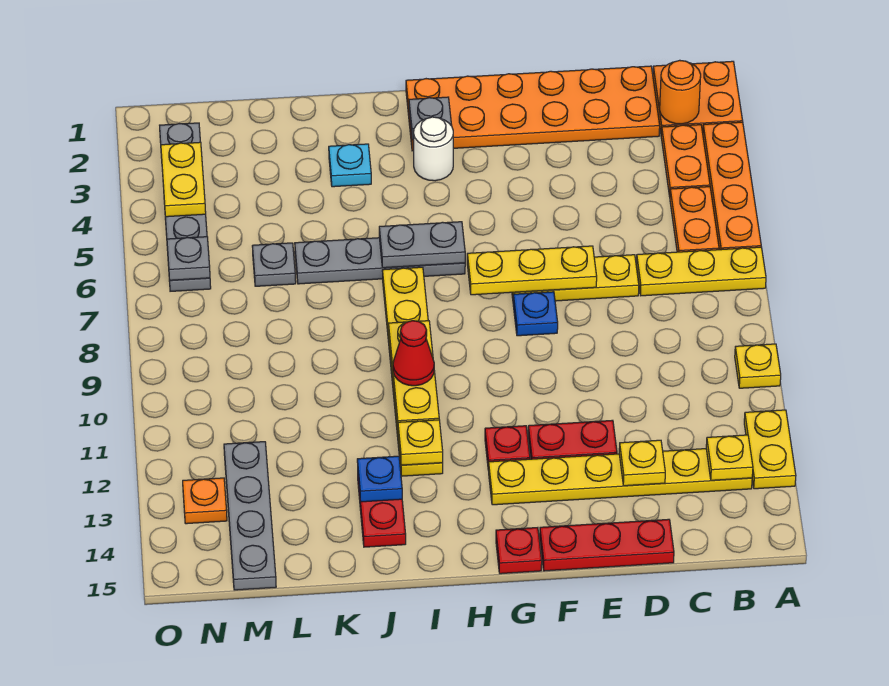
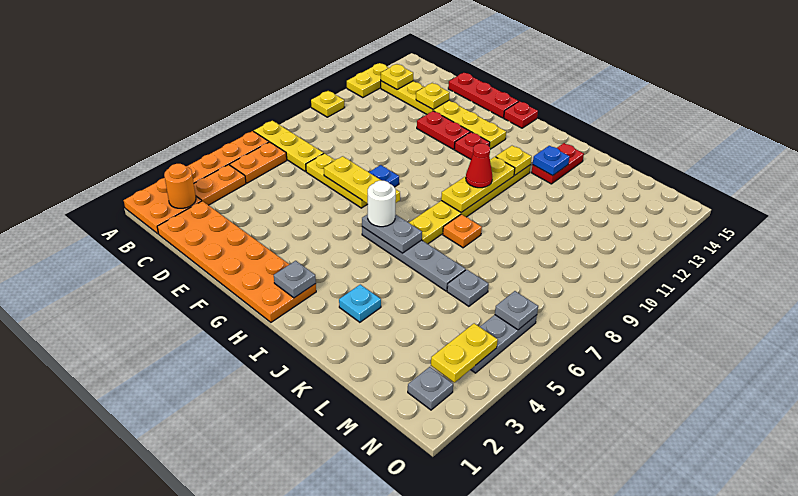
white round brick H3 level 1 -> white round brick H6 level 3
grey plate M12:M15 level 1 -> none
orange plate N13 level 1 -> orange plate J8 level 1

